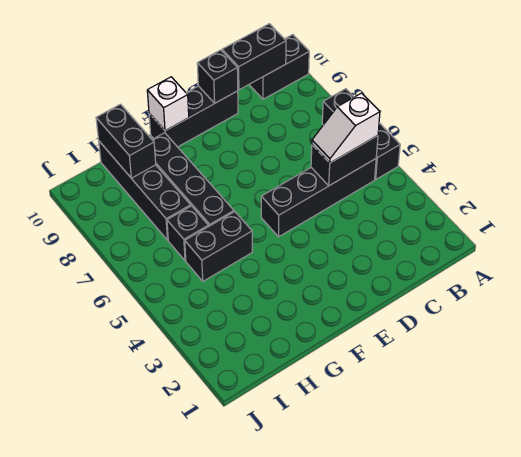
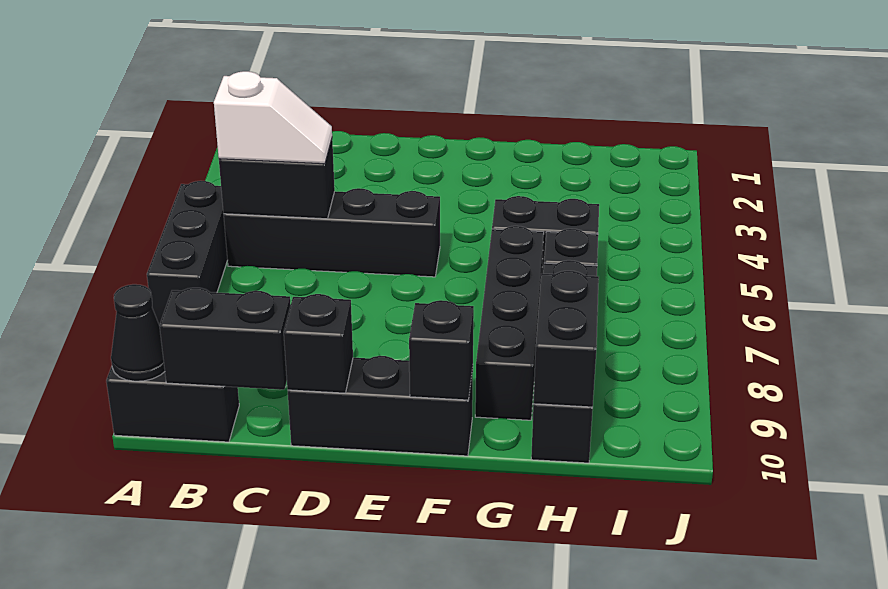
none -> black cone A10 level 2
white brick F10 level 2 -> black brick F10 level 2

